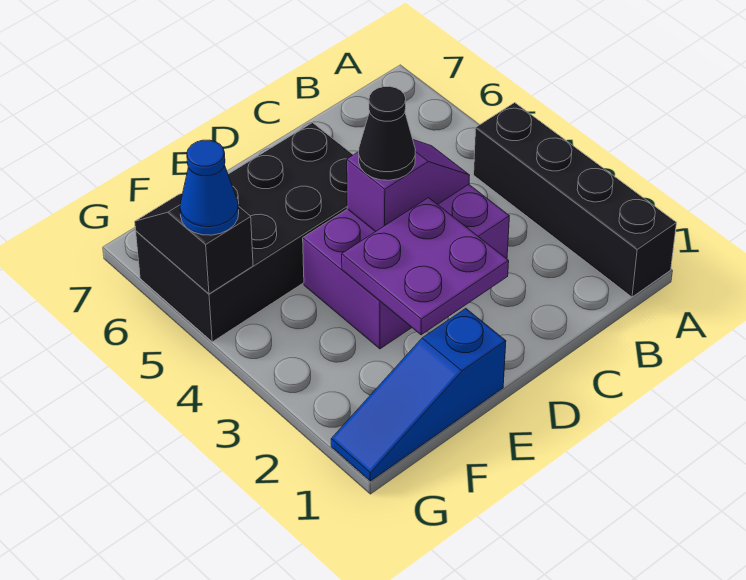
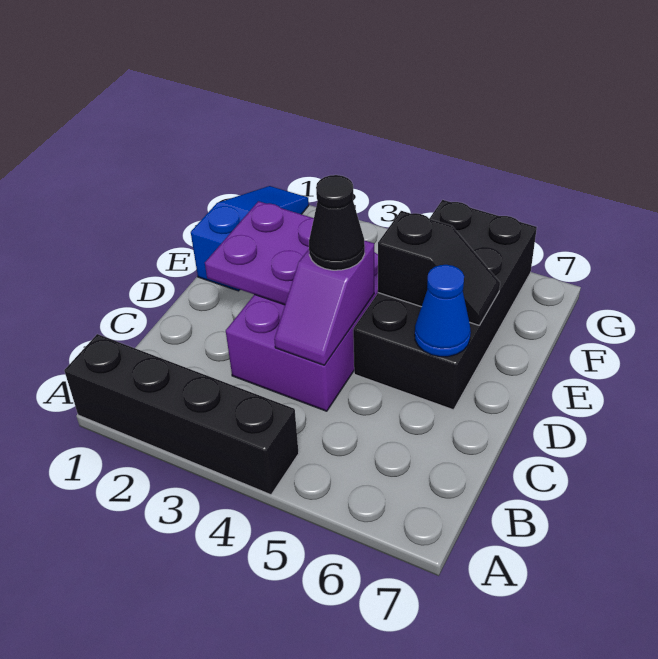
black slope G5:G6 level 2 top 5 -> black slope E5:E6 level 2 top 5
blue cone G5 level 3 -> blue cone D6 level 2

